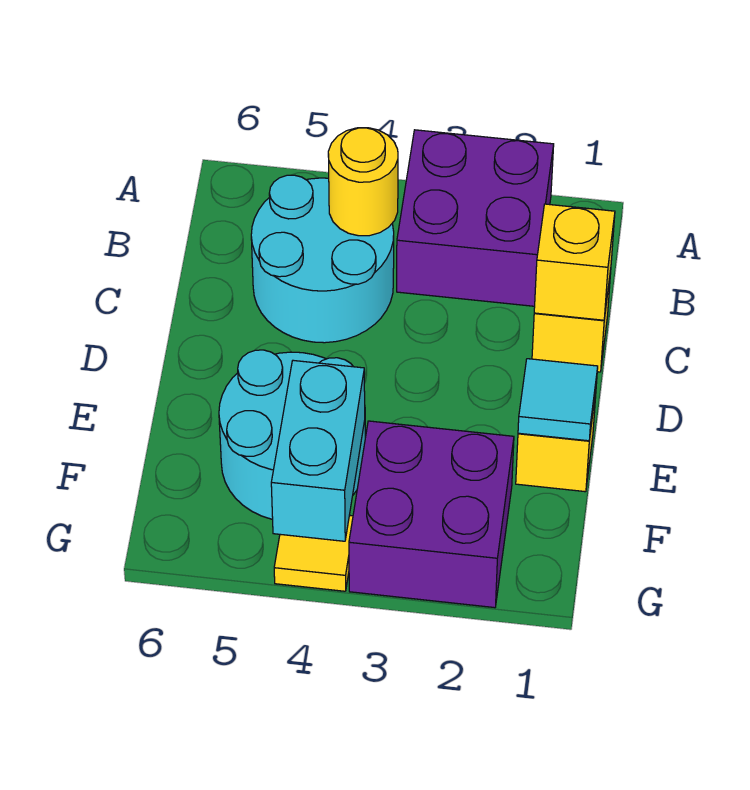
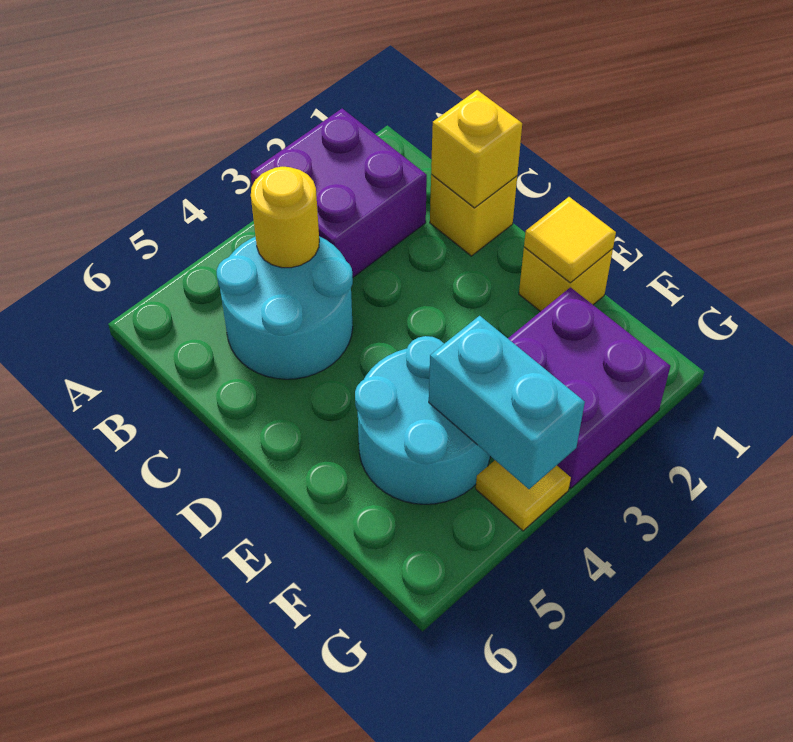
cyan tile E1 level 2 -> yellow tile E1 level 2

